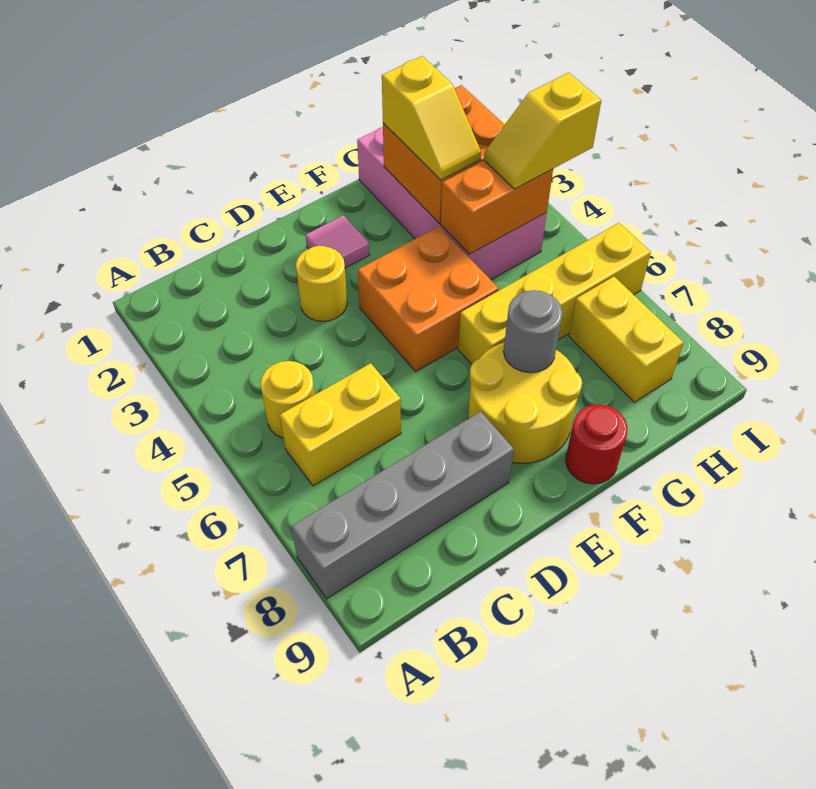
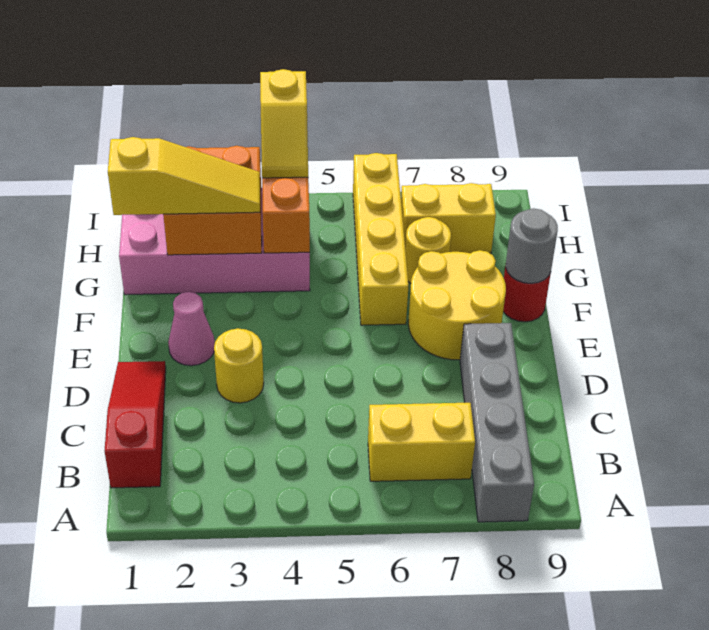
none -> red slope B1:D1 level 1 top B
yellow round brick B5 level 1 -> yellow round brick G7 level 1
yellow brick B6:C6 level 1 -> yellow brick B6:B7 level 1
pink tile E2 level 1 -> pink cone E2 level 1
orange brick E4:F5 level 1 -> none
grey round brick F7 level 2 -> grey round brick F9 level 2
yellow slope G2:G3 level 3 top 2 -> yellow slope G1:G3 level 3 top 1

